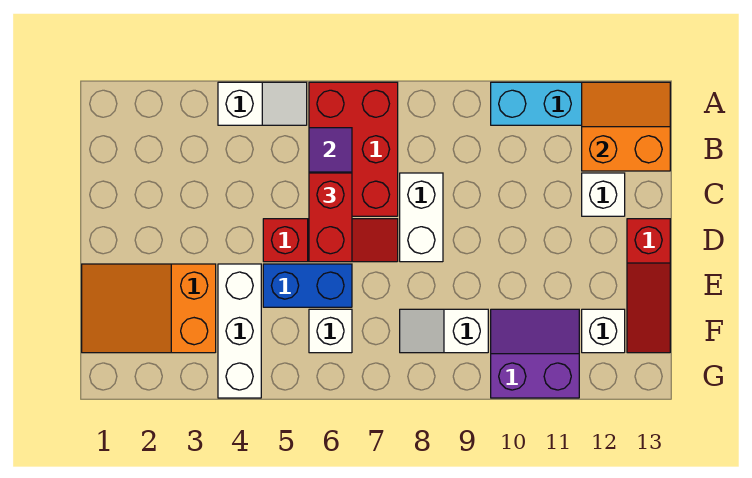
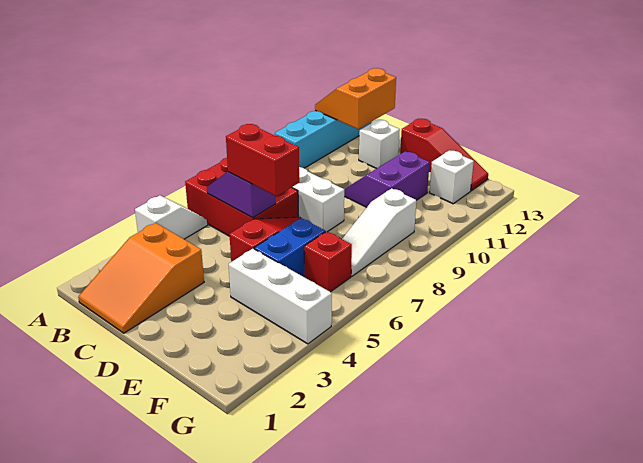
orange slope E1:F3 level 1 top 3 -> orange slope B1:C3 level 1 top 3
white brick F6 level 1 -> red brick F6 level 1
white slope F8:F9 level 1 top 9 -> white slope F7:F9 level 1 top 9
purple slope F10:G11 level 1 top G -> purple slope D10:E11 level 1 top E

